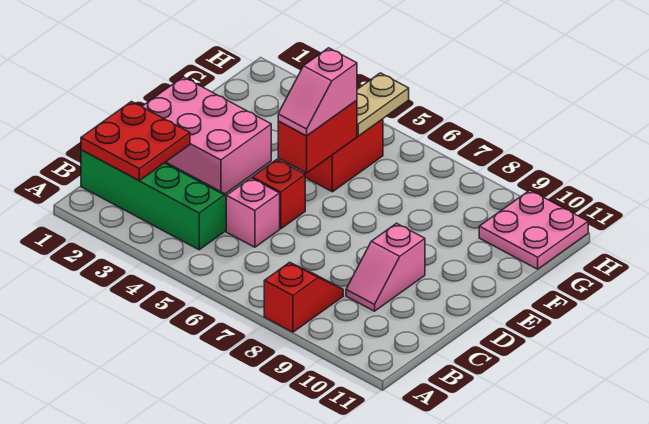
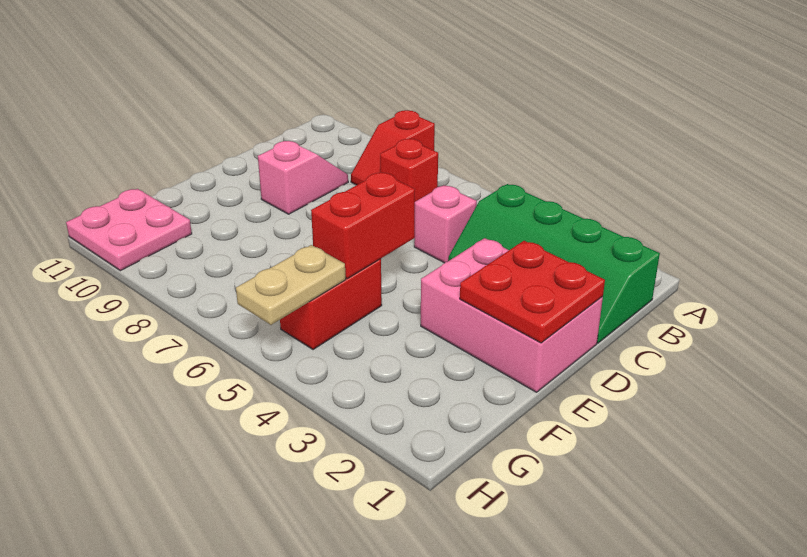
red plate B1:C2 level 2 -> red plate D1:E2 level 2
red brick D5 level 1 -> red brick B7 level 1
pink slope E5:F5 level 3 top F -> none

